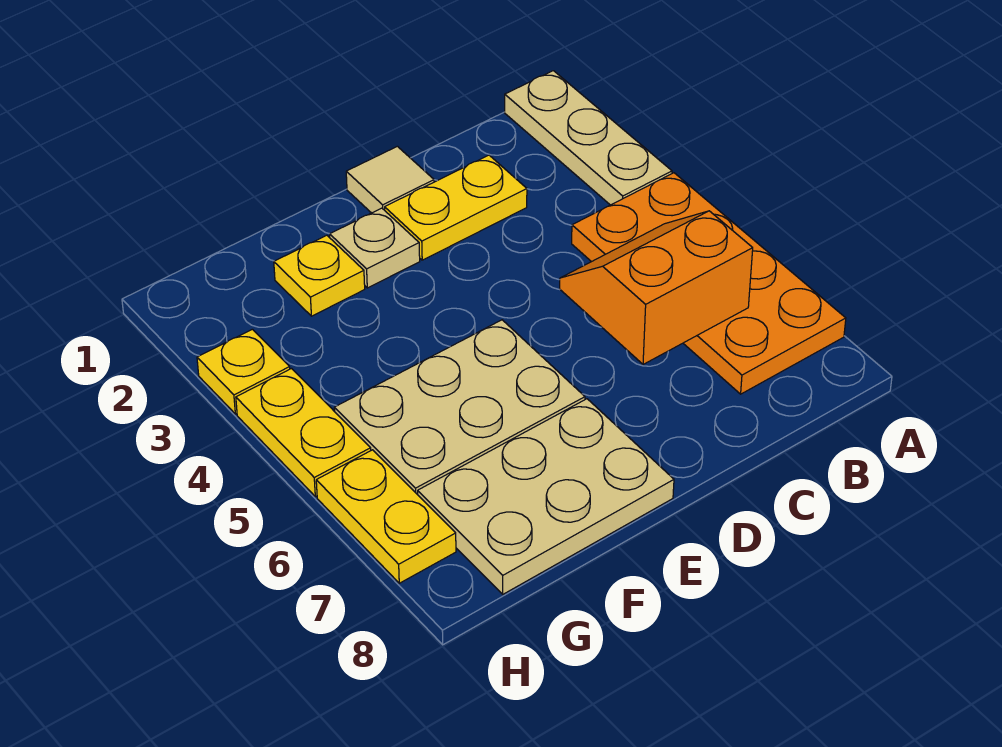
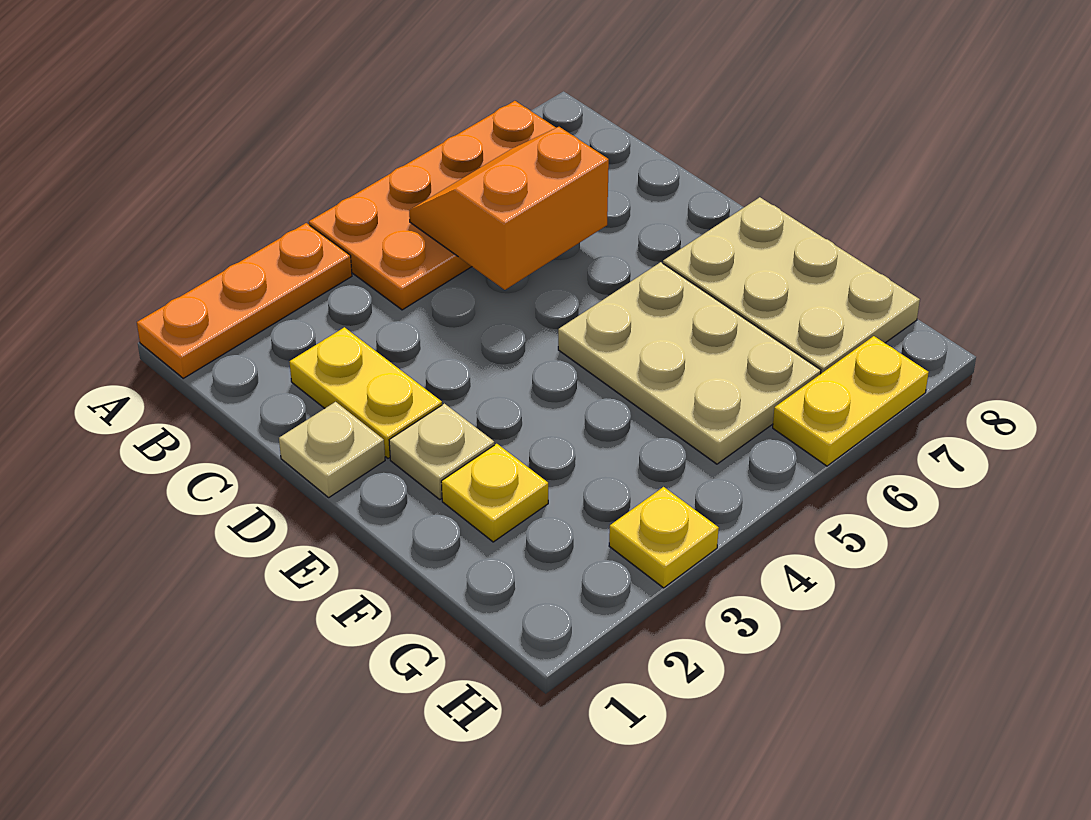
tan plate A1:A3 level 1 -> orange plate A1:A3 level 1
orange slope B5:C6 level 2 top 6 -> orange slope B5:C6 level 2 top C
tan tile D1 level 1 -> tan plate D1 level 1
yellow plate H4:H5 level 1 -> none

